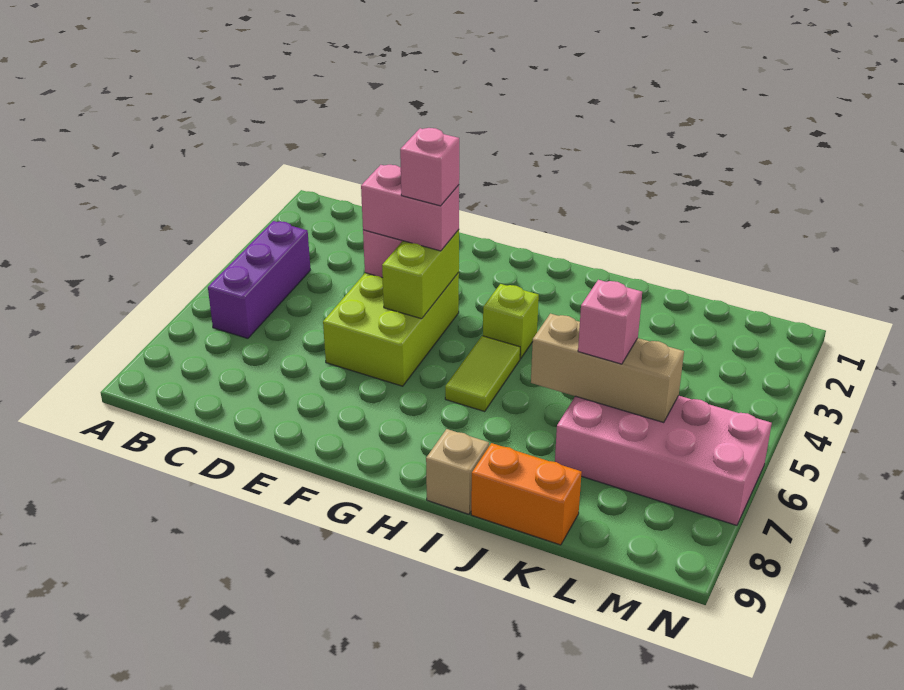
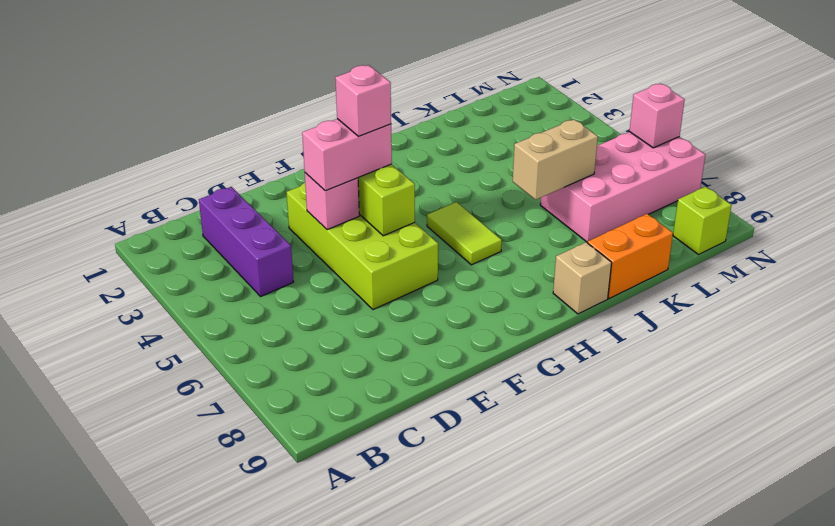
purple brick B4:B6 level 1 -> purple brick C2:C4 level 1
lime brick E4:F6 level 1 -> lime brick E3:F6 level 1
lime brick H4 level 1 -> lime brick M9 level 1
tan brick J6:L6 level 2 -> tan brick J6:K6 level 2
pink brick K6 level 3 -> pink brick N6 level 2

